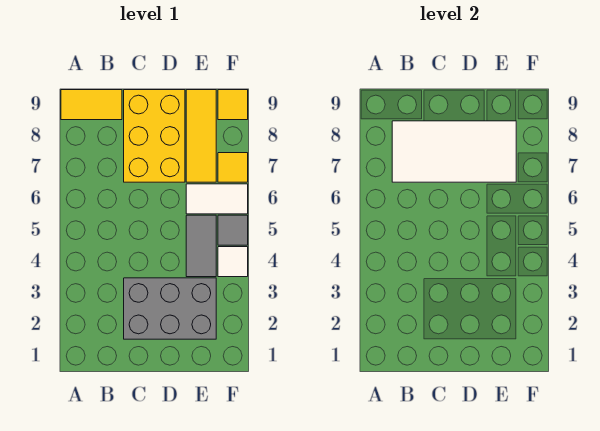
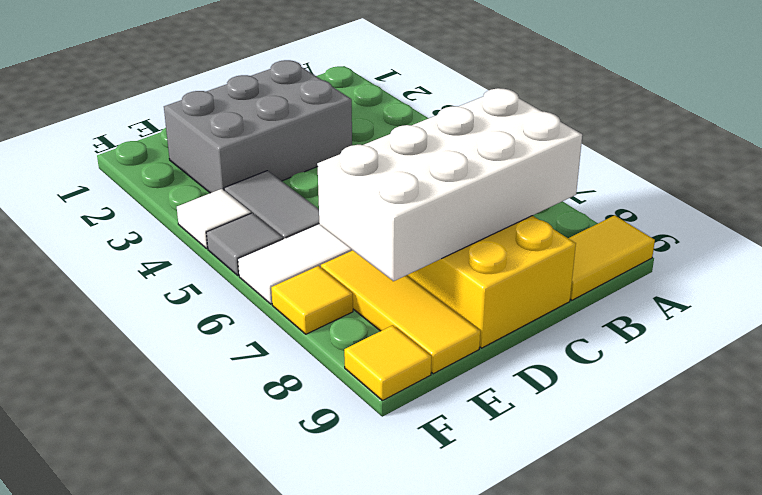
white tile B7:E8 level 2 -> white brick B7:E8 level 2

